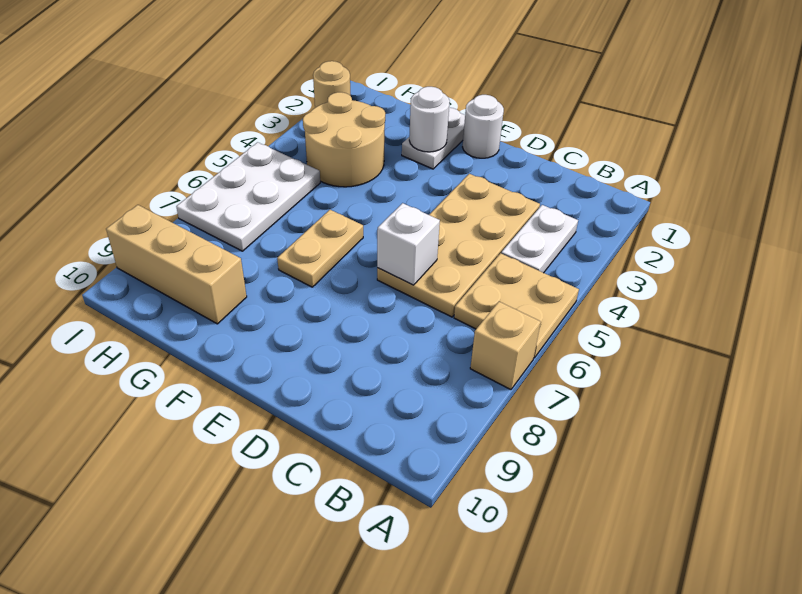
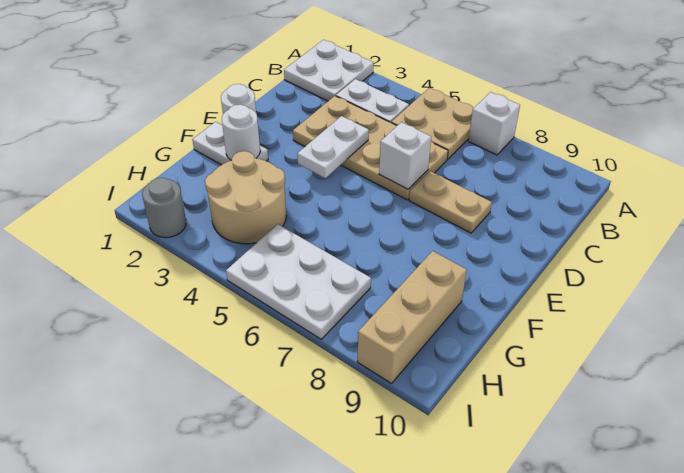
none -> white plate A1:B2 level 1
tan brick A7 level 1 -> white brick A7 level 1
none -> white plate D4:E4 level 2
tan plate F6:F7 level 1 -> tan plate D7:D8 level 1
tan round brick I2 level 1 -> grey round brick I2 level 1

